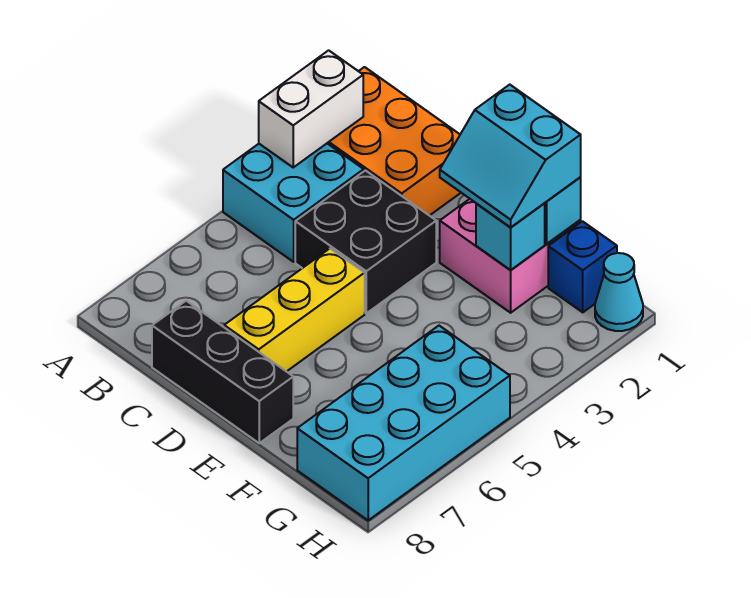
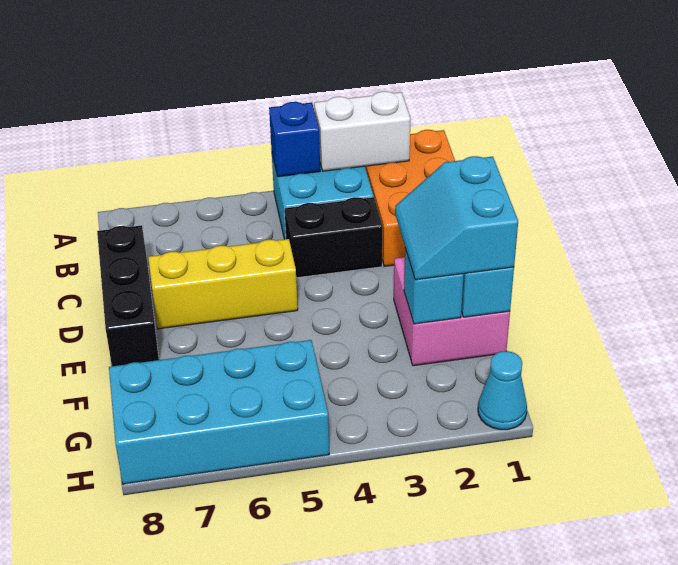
black brick C3:D4 level 1 -> black brick C3:C4 level 1
blue brick G1 level 1 -> blue brick A4 level 2

